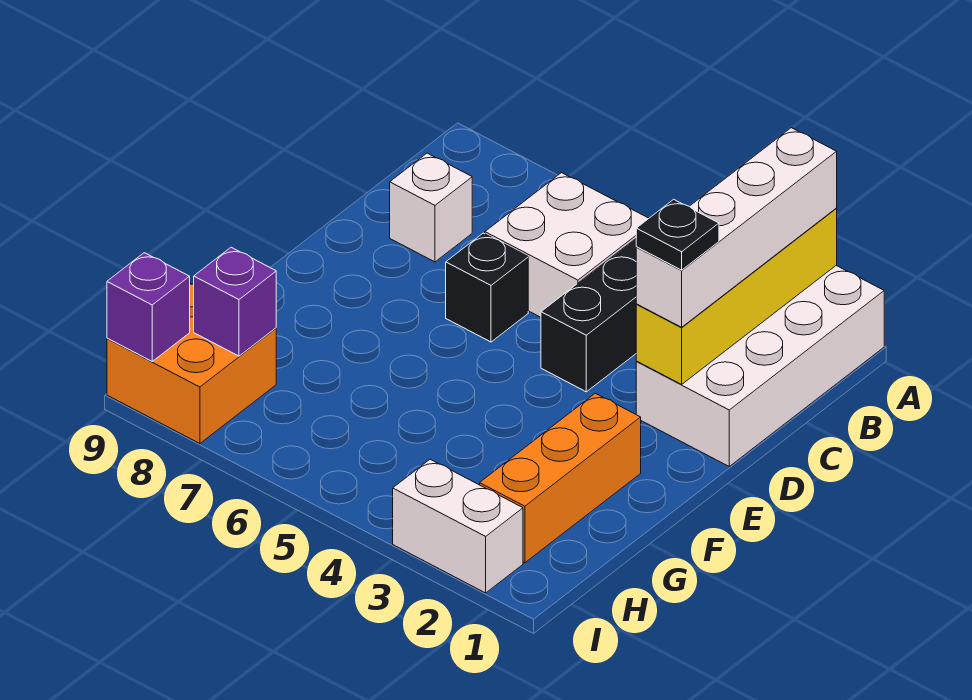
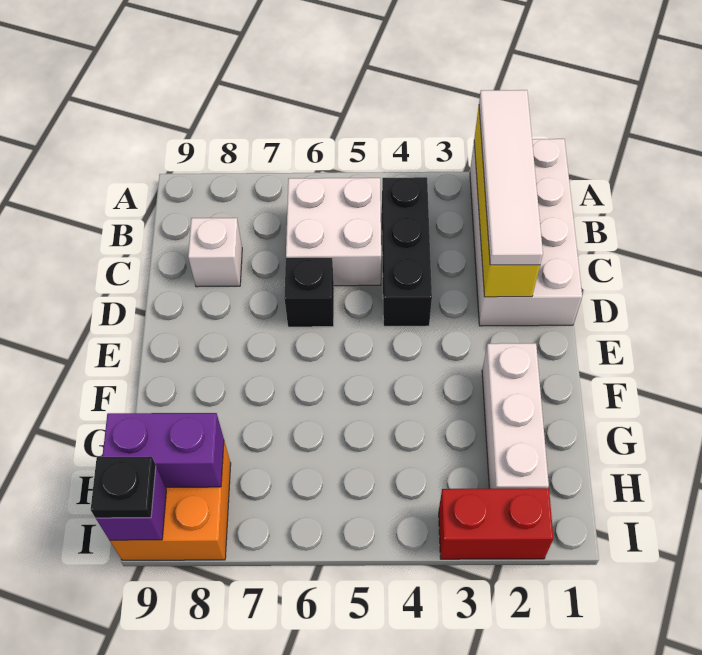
white brick A2:D2 level 3 -> white tile A2:D2 level 3
black plate D2 level 4 -> black plate I9 level 3
orange brick F2:H2 level 1 -> white brick F2:H2 level 1
purple brick H8 level 2 -> purple brick H8:H9 level 2
white brick I2:I3 level 1 -> red brick I2:I3 level 1

